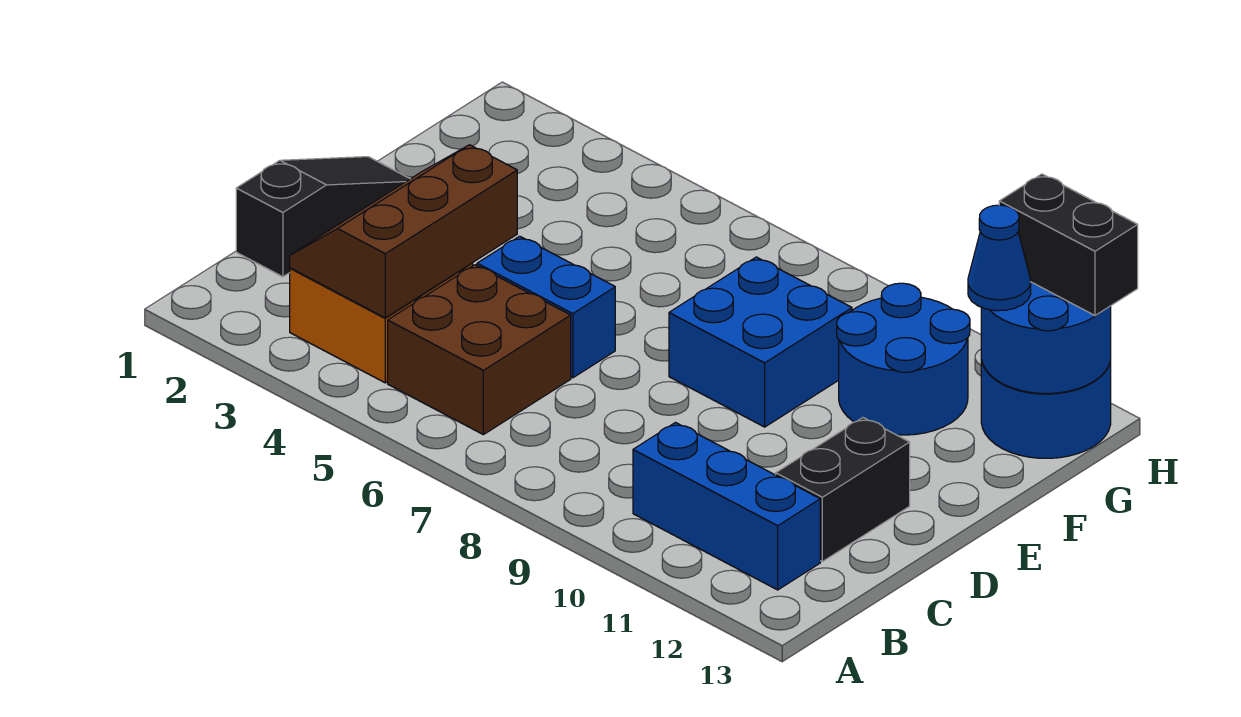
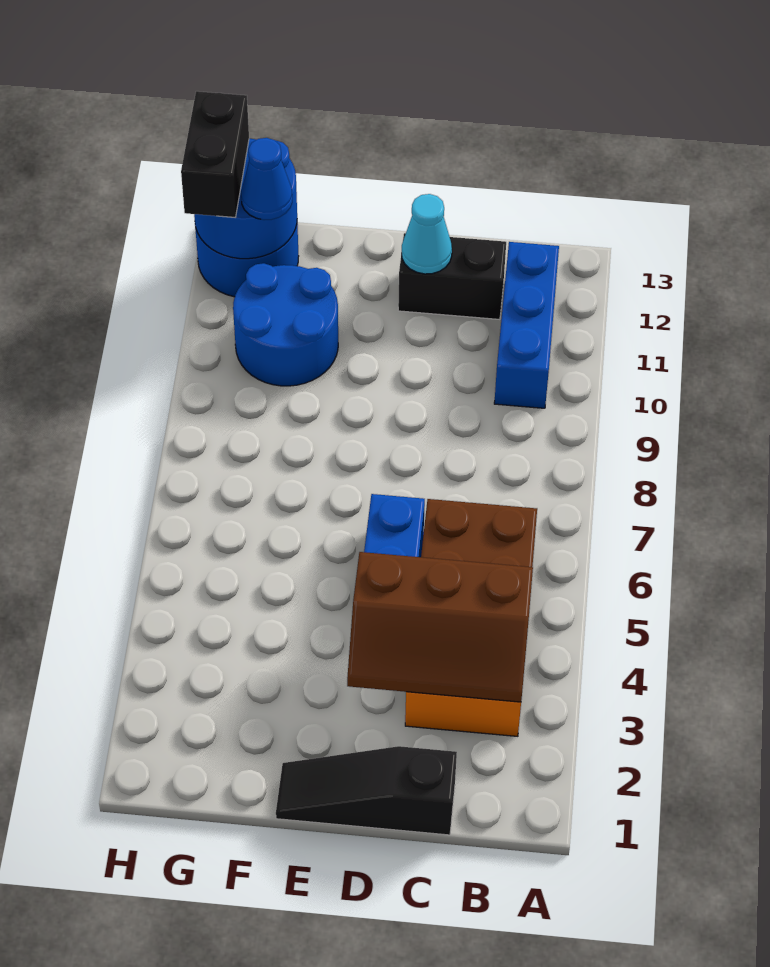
none -> cyan cone D12 level 2
blue brick E8:F9 level 1 -> none

